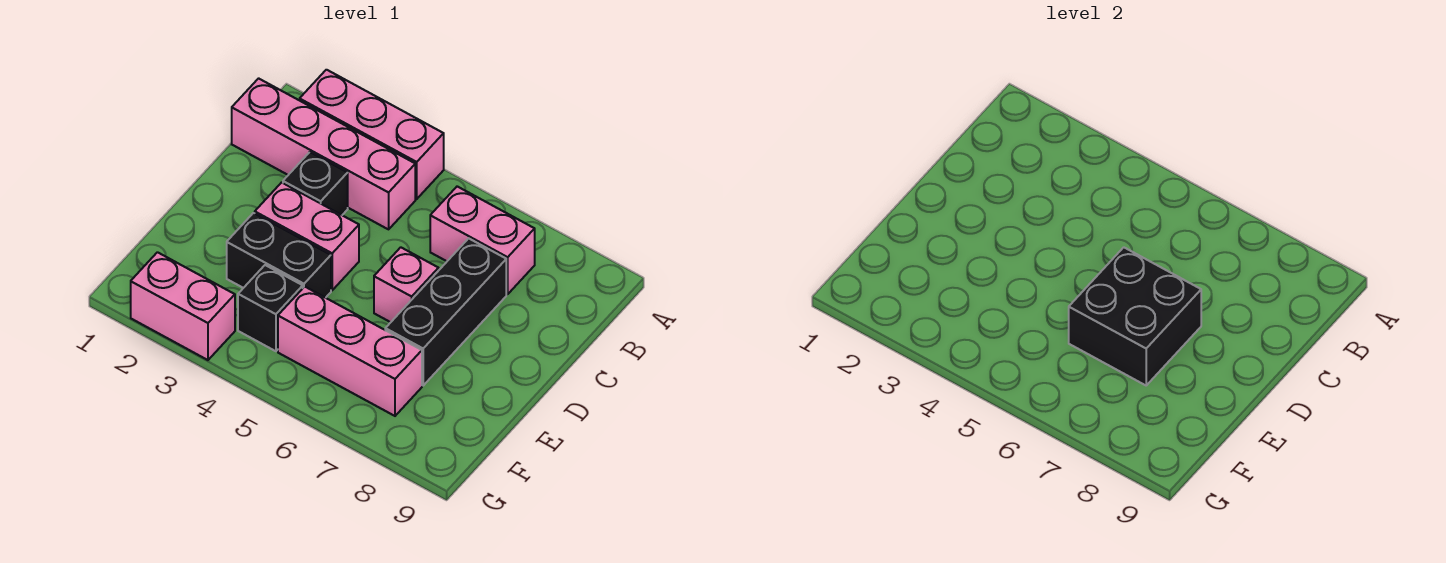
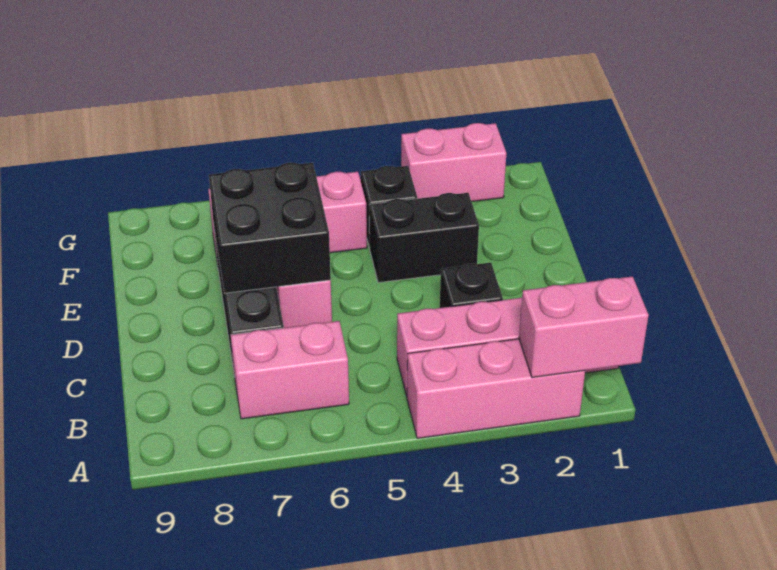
pink brick D3:D4 level 1 -> pink brick A1:A2 level 2

